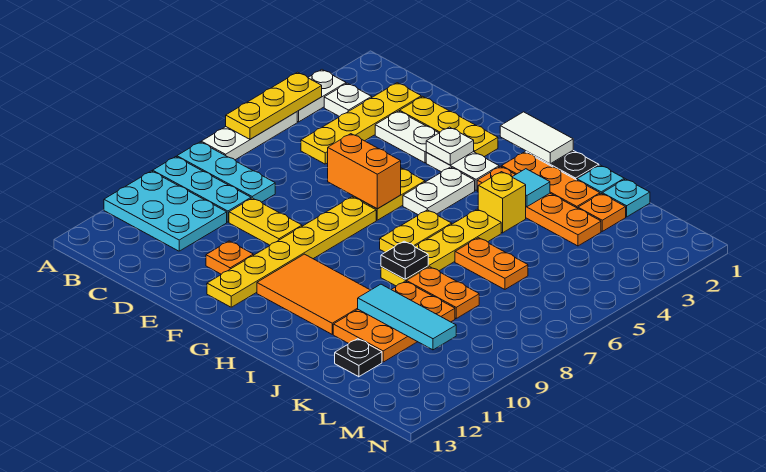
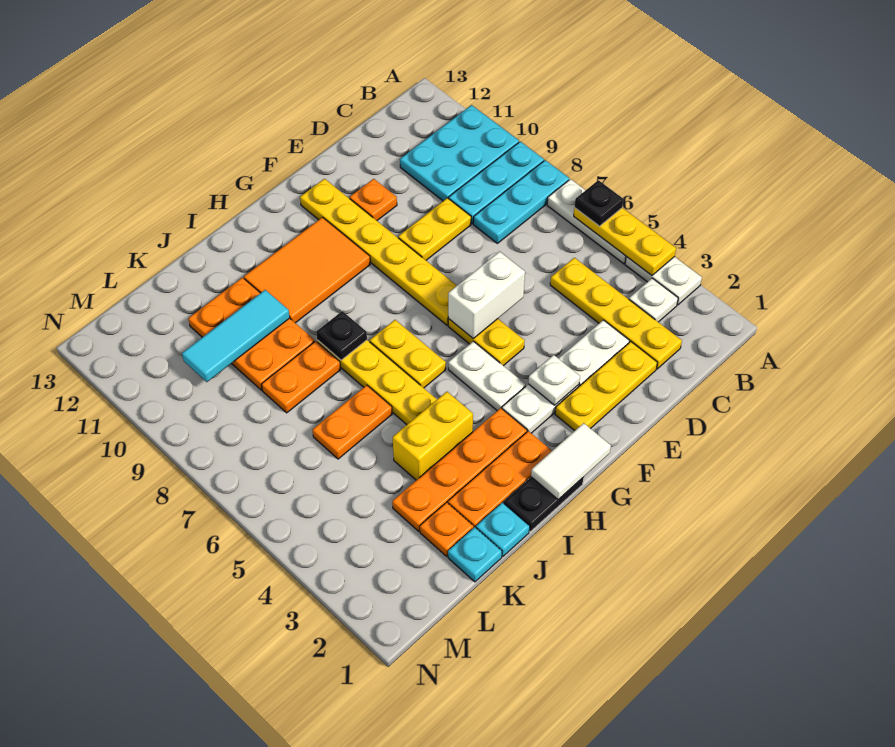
orange brick E6:F6 level 2 -> white brick E6:F6 level 2
cyan tile I3 level 2 -> none
yellow brick I4 level 1 -> yellow brick I4:J4 level 1
black plate K12 level 1 -> black plate A6 level 3

